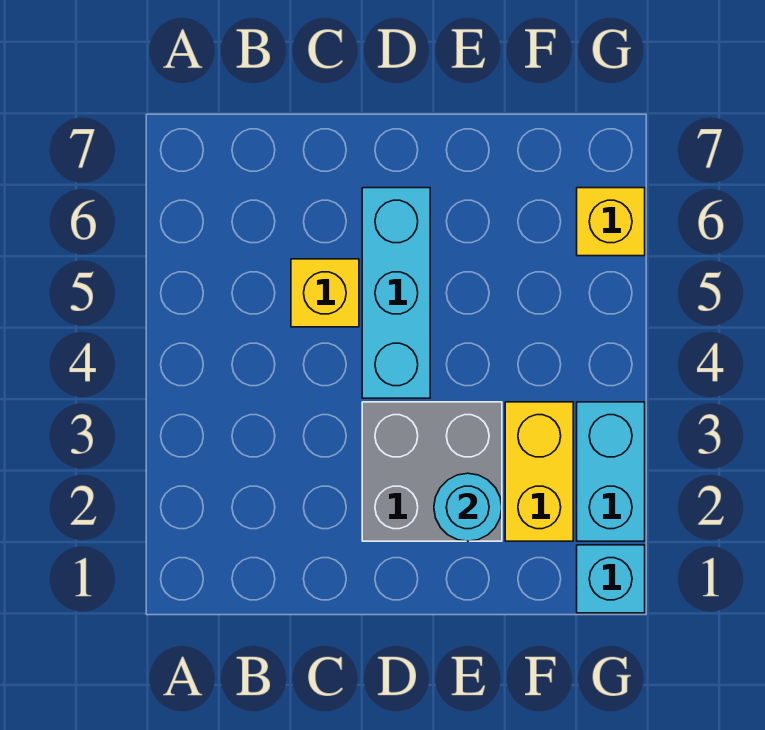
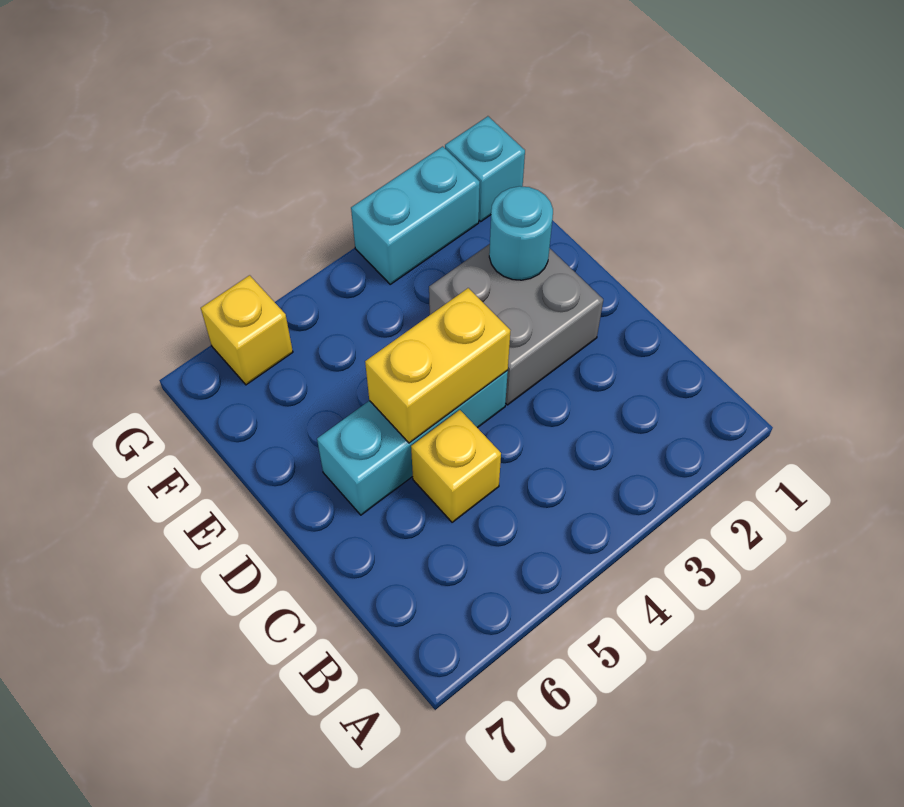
yellow brick F2:F3 level 1 -> yellow brick D4:D5 level 2

